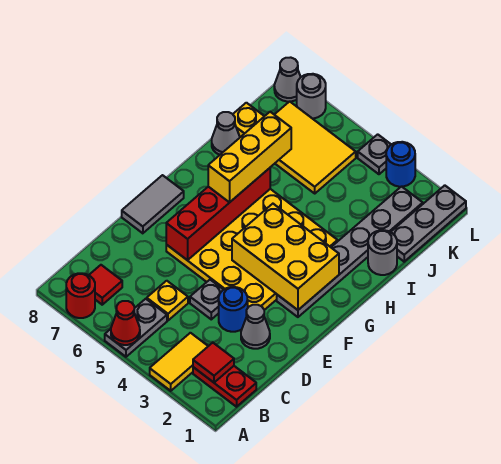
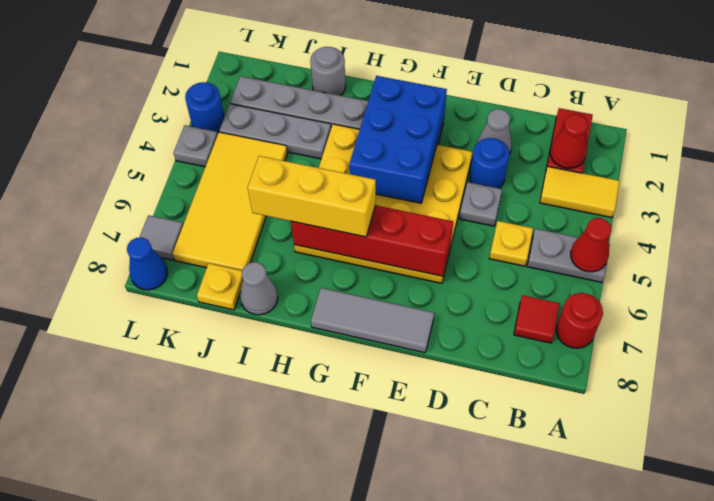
red tile B2 level 2 -> red cone B2 level 2
grey tile E8:F8 level 1 -> grey tile E8:G8 level 1
yellow brick F2:G4 level 2 -> blue brick F2:G4 level 2
grey plate J1:L1 level 1 -> grey plate I3:K3 level 1
yellow tile J5:K7 level 1 -> yellow tile J4:K7 level 1
grey round brick L7 level 1 -> grey tile L7 level 1
grey cone L8 level 1 -> blue cone L8 level 1

